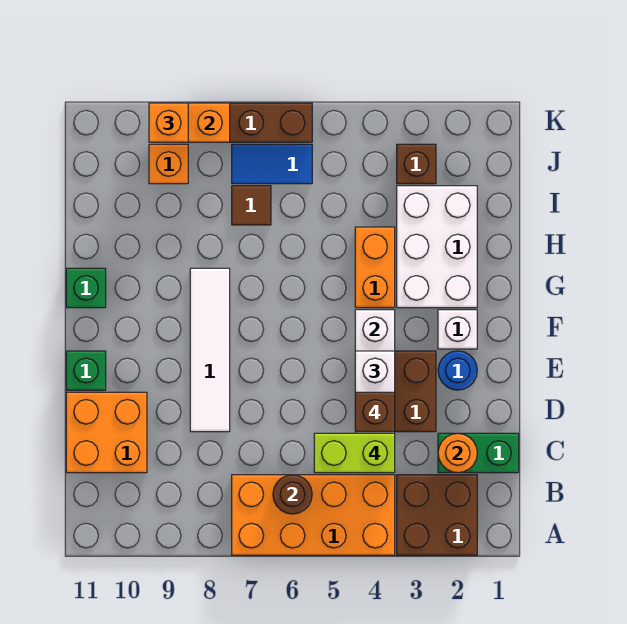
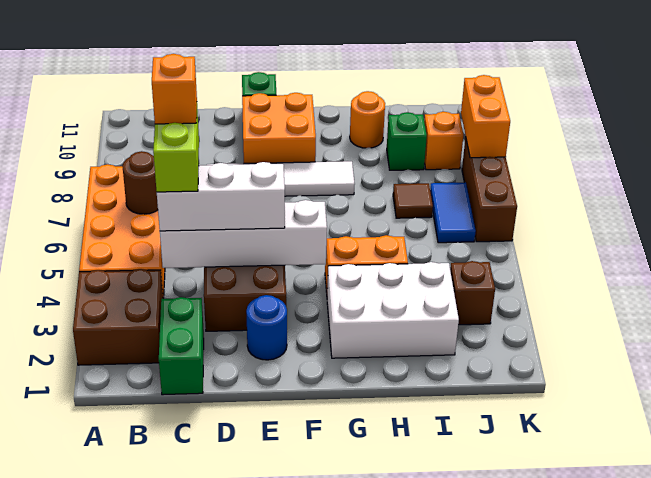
orange round brick C2 level 2 -> orange round brick H10 level 1
orange brick C10:D11 level 1 -> orange brick E9:F10 level 1
brown brick D4 level 4 -> none
white brick F2 level 1 -> none
green brick G11 level 1 -> green brick I9 level 1
orange brick K9 level 3 -> orange brick C5 level 5

